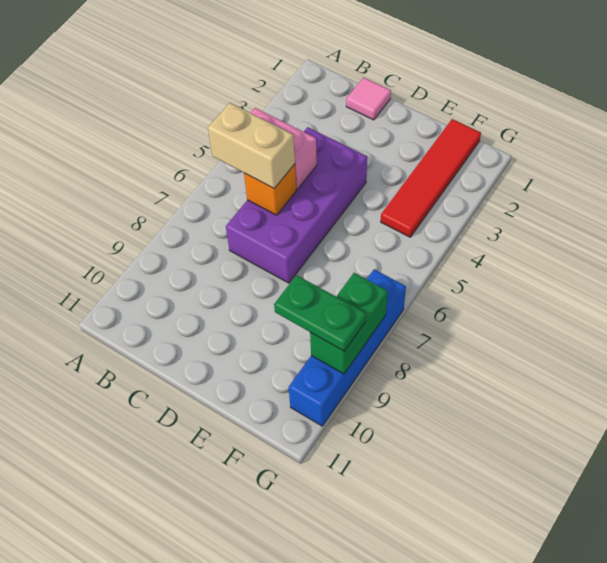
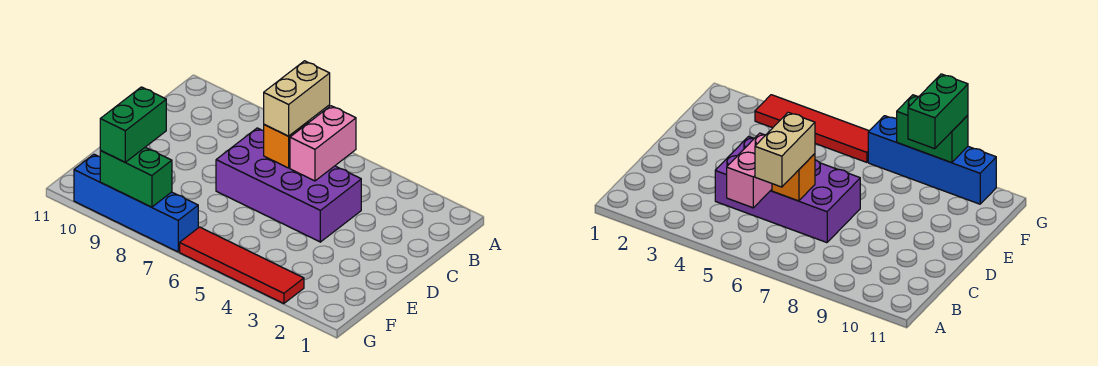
pink tile C1 level 1 -> none
red tile F1:F4 level 1 -> red tile G3:G6 level 1
green plate F9:G9 level 3 -> green brick F9:G9 level 3

